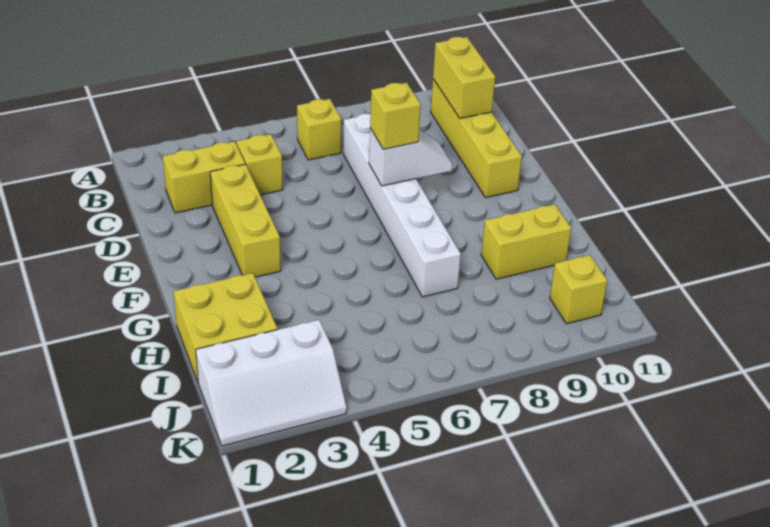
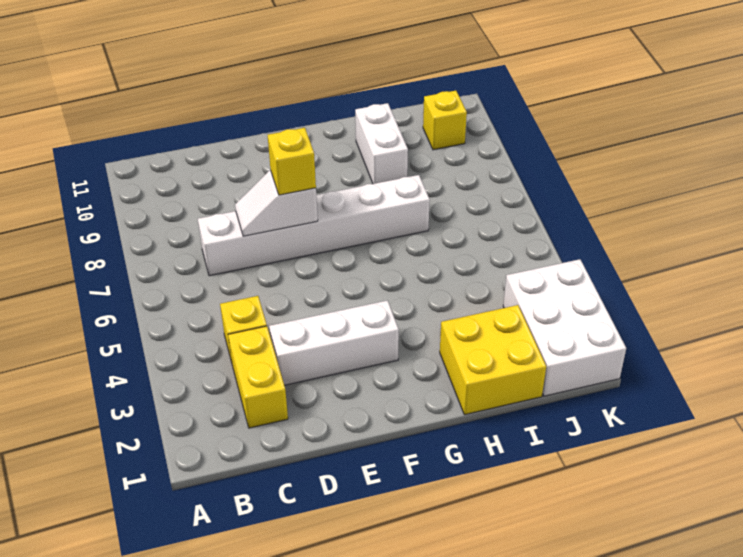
yellow brick B6 level 1 -> none
yellow brick B10:E10 level 1 -> none
yellow brick B10:C10 level 2 -> none
yellow brick D3:F3 level 1 -> white brick D3:F3 level 1
white slope E7:E8 level 2 top 7 -> white slope D7:E7 level 2 top E
yellow brick H9:H10 level 1 -> white brick H9:H10 level 1
white slope J1:K3 level 1 top J -> white brick J1:K3 level 1

